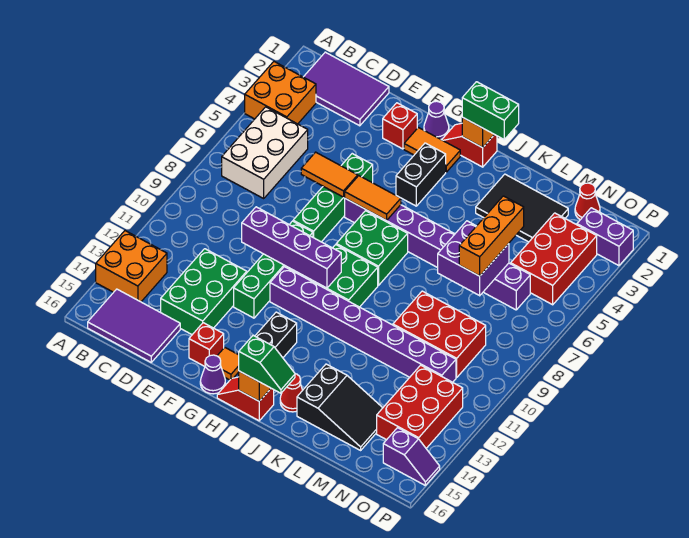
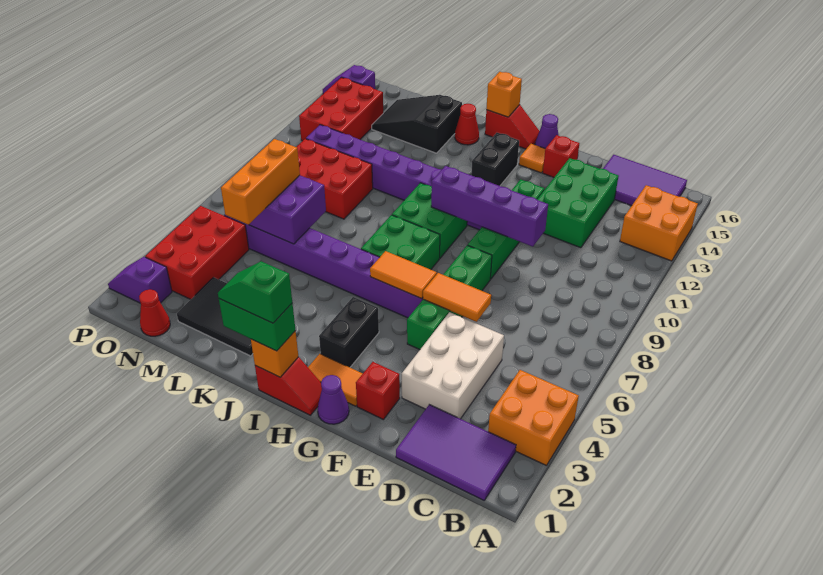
white brick B5:C7 level 1 -> white brick D3:E5 level 1
green slope I16:J16 level 3 top I -> green slope I1:J1 level 4 top I
purple brick O2:P2 level 1 -> purple slope O2:P2 level 1 top O

